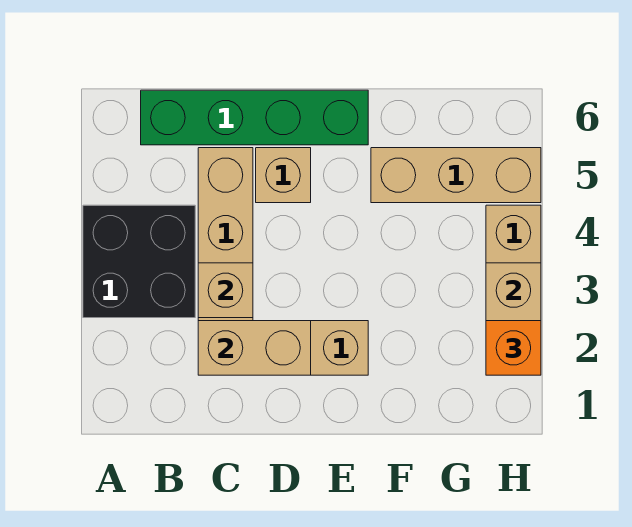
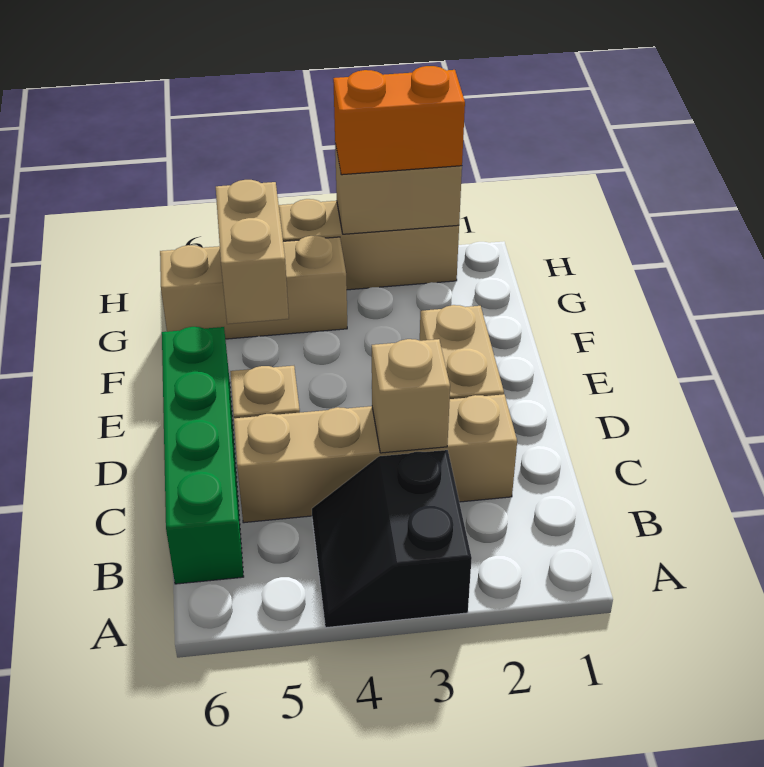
black brick A3:B4 level 1 -> black slope A3:B4 level 1 top 3
tan brick C2:D2 level 2 -> tan brick F5:G5 level 2
tan brick F5:H5 level 1 -> tan brick G4:G6 level 1
orange brick H2 level 3 -> orange brick H2:H3 level 3

